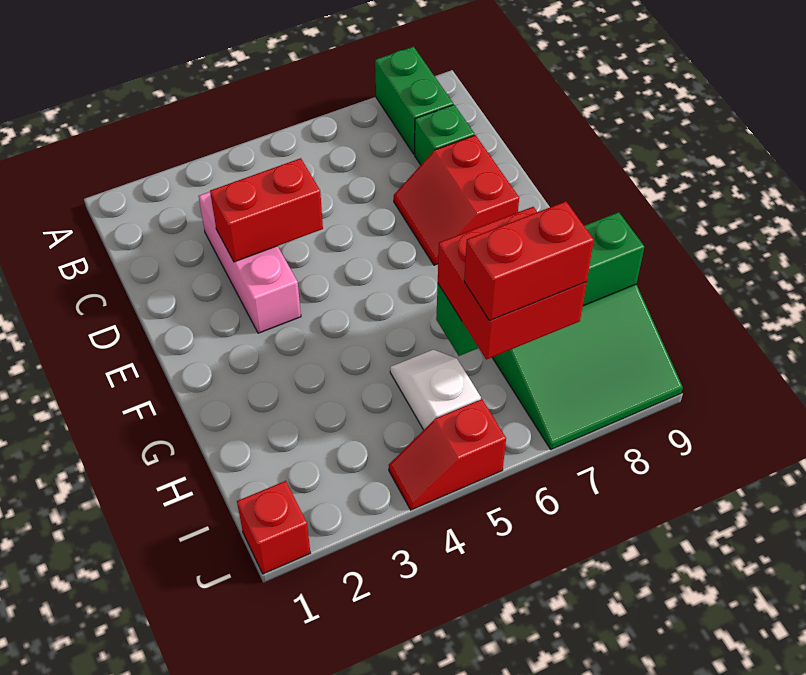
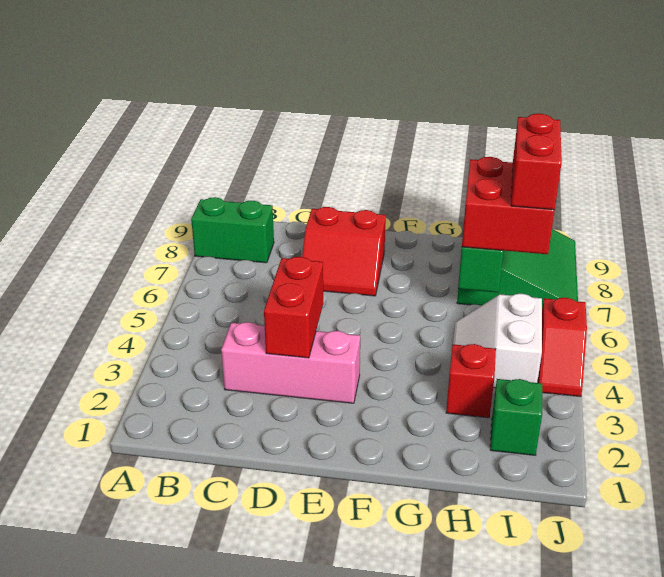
green brick C8 level 1 -> green brick I2 level 1
white slope H5:I5 level 1 top I -> white slope H4:I5 level 1 top I
red brick J1 level 1 -> red brick H3 level 1

